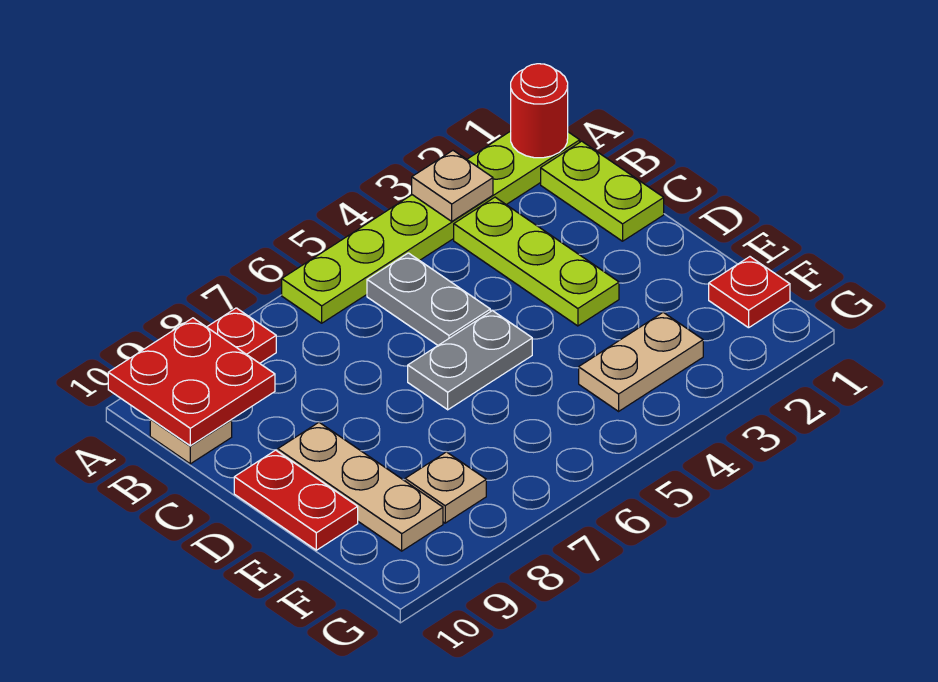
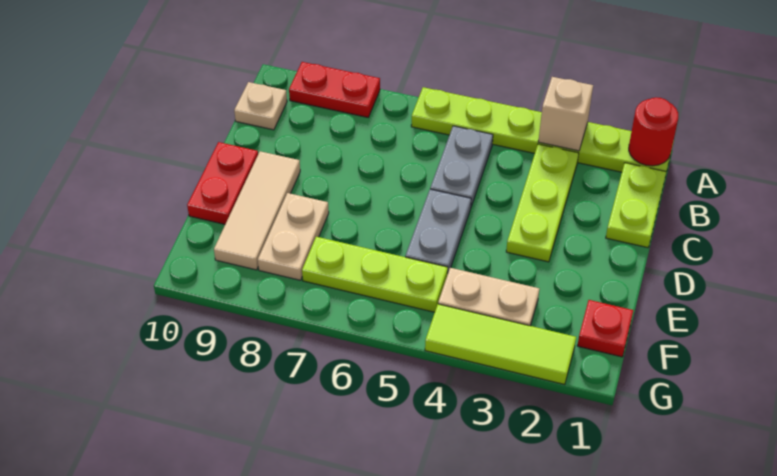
tan plate A3 level 2 -> tan brick A3 level 2
red plate A9:B10 level 2 -> none
grey plate D5:D6 level 1 -> grey plate D5:E5 level 1
tan plate D9:F9 level 1 -> tan tile D9:F9 level 1
none -> lime plate F5:F7 level 1
tan plate F8 level 1 -> tan plate E8:F8 level 1
none -> lime tile G2:G4 level 1

